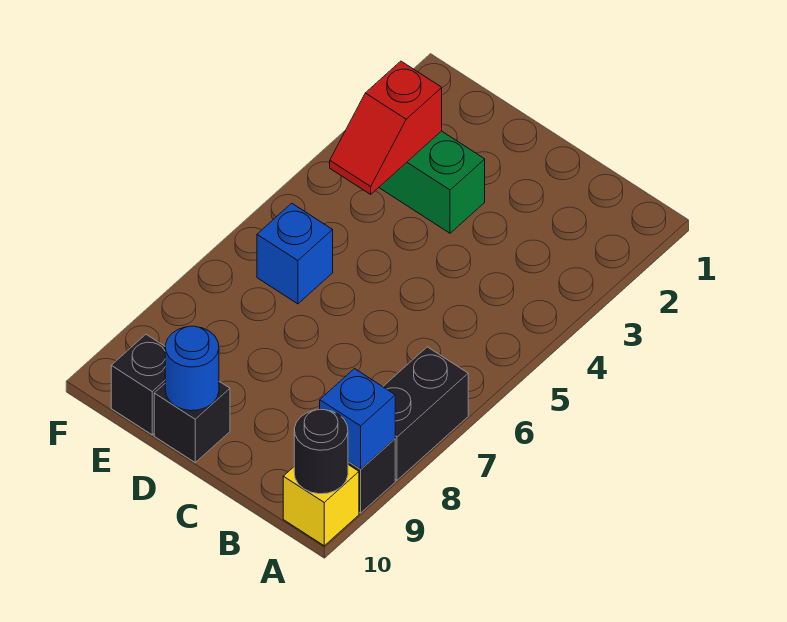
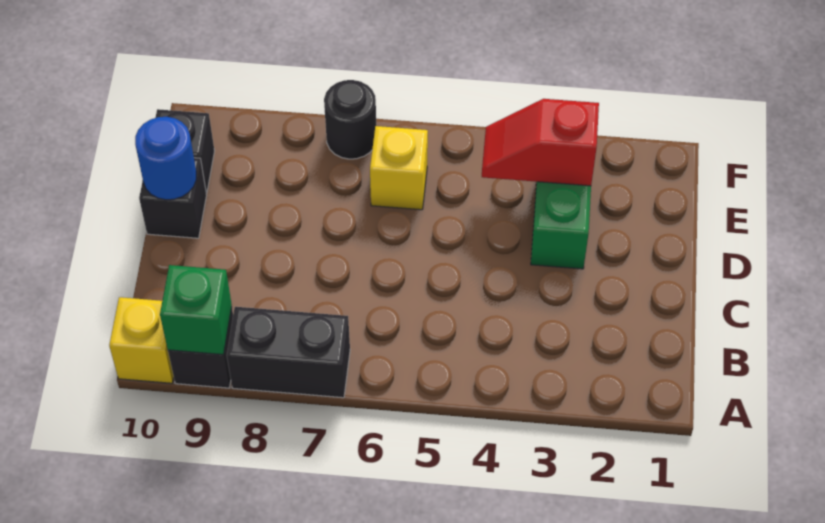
blue brick A9 level 2 -> green brick A9 level 2
black round brick A10 level 2 -> black round brick F7 level 1
blue brick E6 level 1 -> yellow brick E6 level 1

